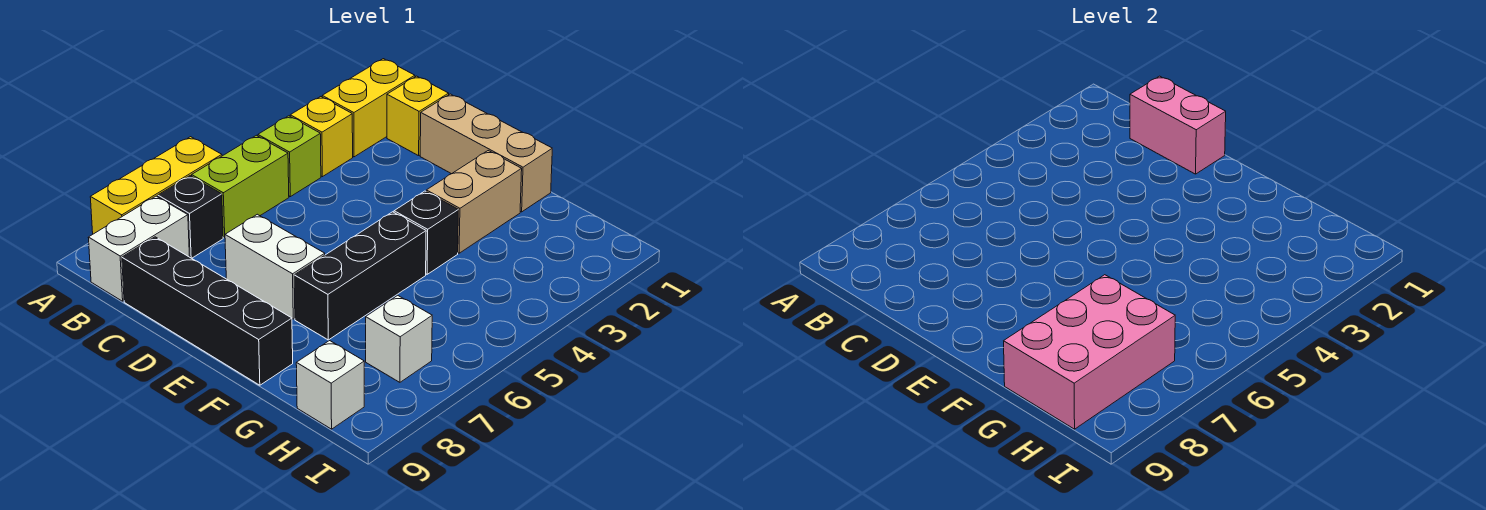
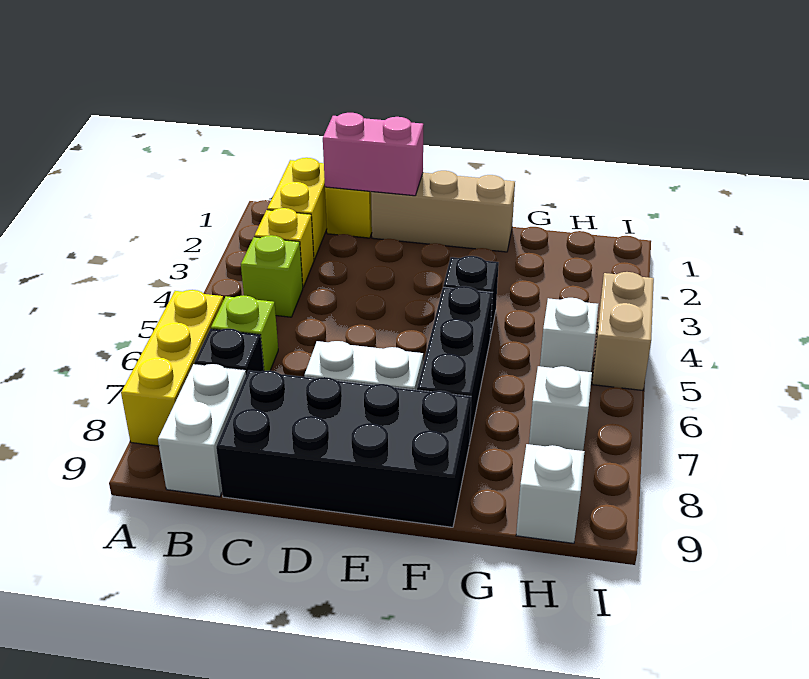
lime brick B5:B6 level 1 -> lime brick B6 level 1
black brick C9:F9 level 1 -> black brick C8:F9 level 1
tan brick F2:F3 level 1 -> tan brick I4:I5 level 1
pink brick G7:H9 level 2 -> none
none -> white brick H5 level 1

